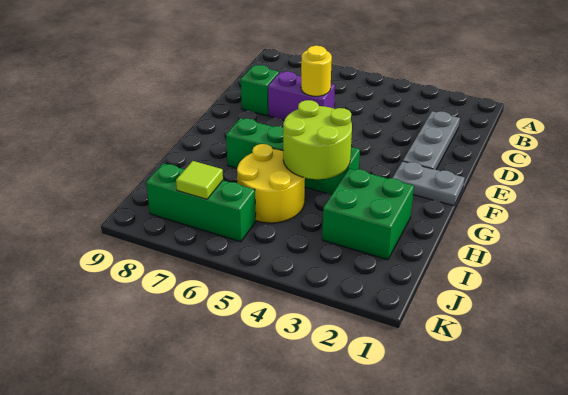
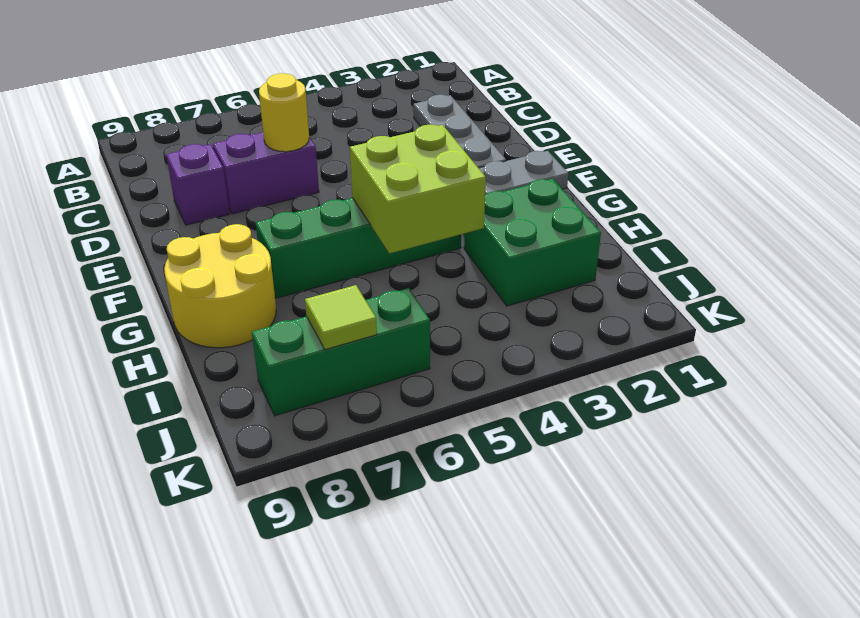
green brick D8 level 1 -> purple brick D8 level 1
lime round brick G4:H5 level 2 -> lime brick G4:H5 level 2
yellow round brick H5:I6 level 1 -> yellow round brick G8:H9 level 1

